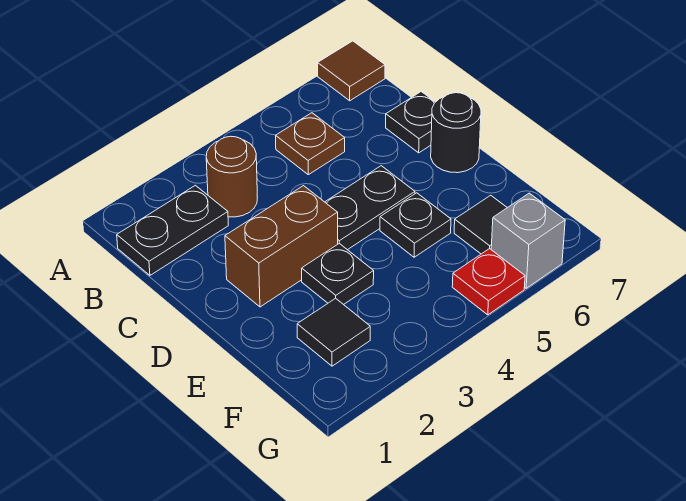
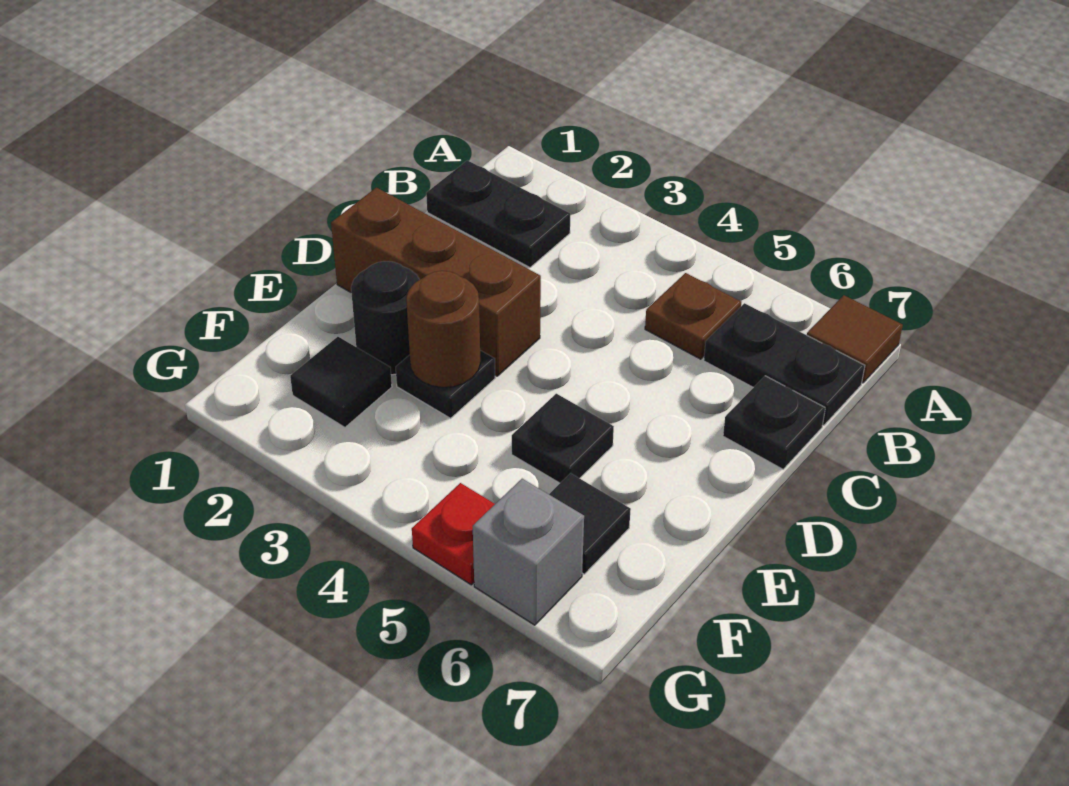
brown round brick B3 level 1 -> brown round brick E3 level 2
brown brick D2:D3 level 1 -> brown brick D1:D3 level 1
black plate D4:D5 level 1 -> black plate B6:B7 level 1
black round brick D7 level 1 -> black round brick E2 level 1

